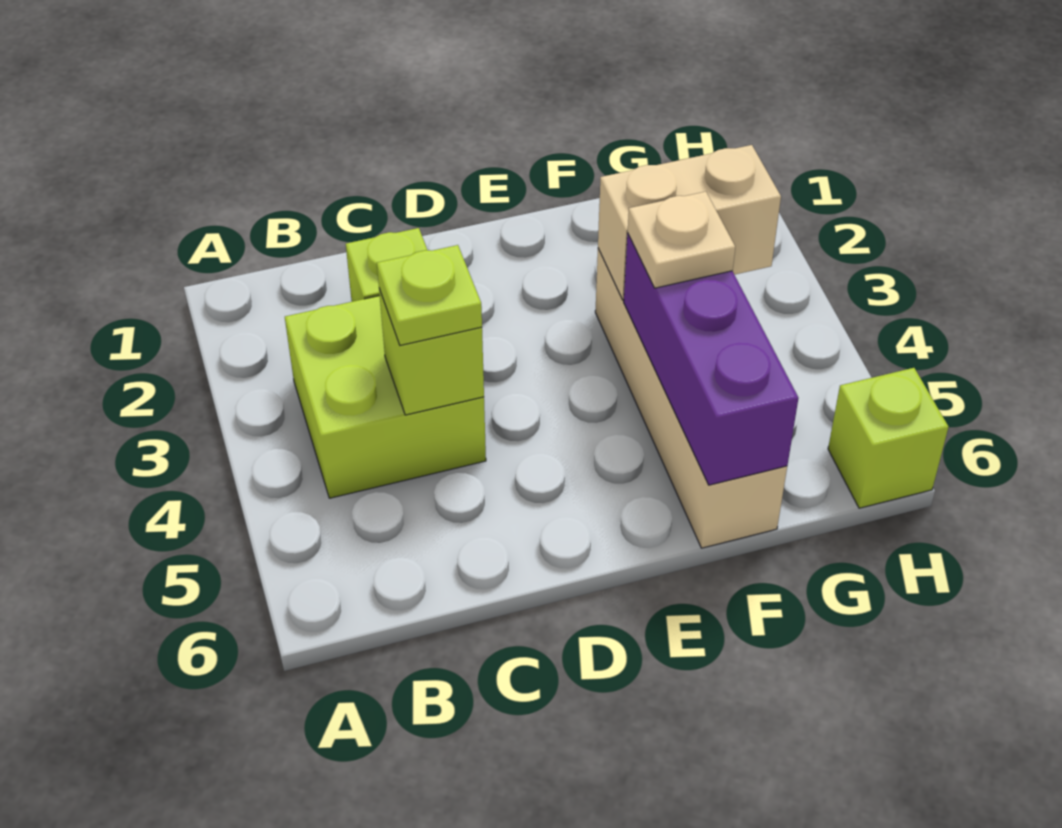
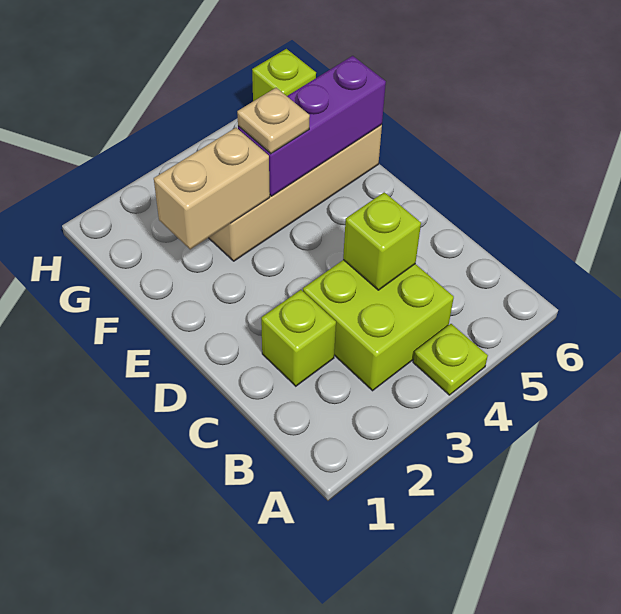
lime plate C4 level 3 -> lime plate A4 level 1
tan brick F3:G3 level 2 -> tan brick F2:F3 level 2

